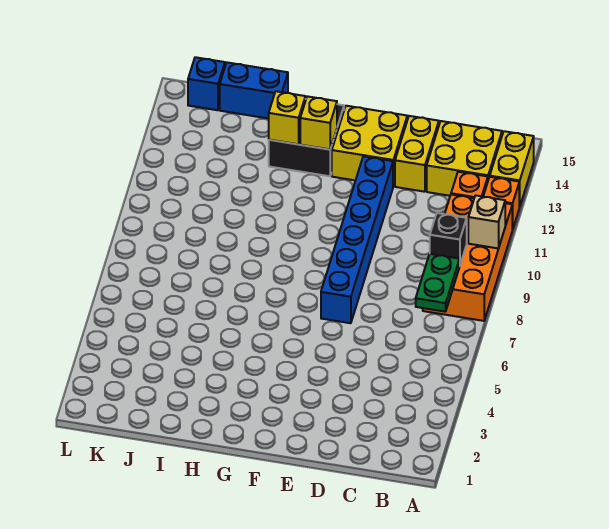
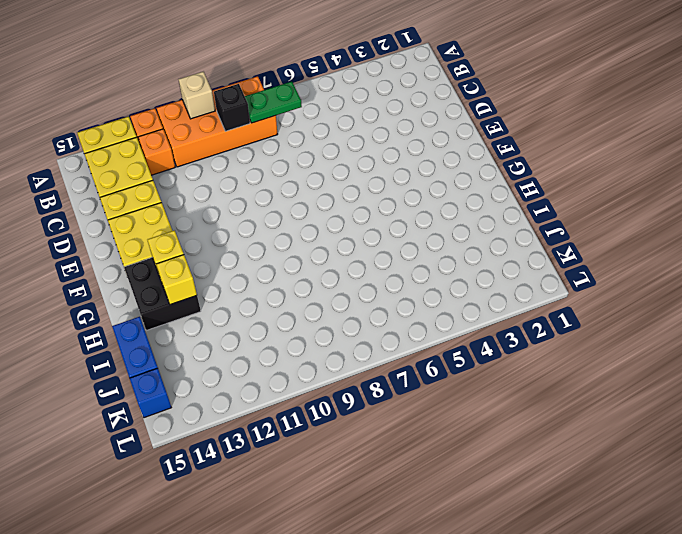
blue brick E7:E12 level 1 -> none

